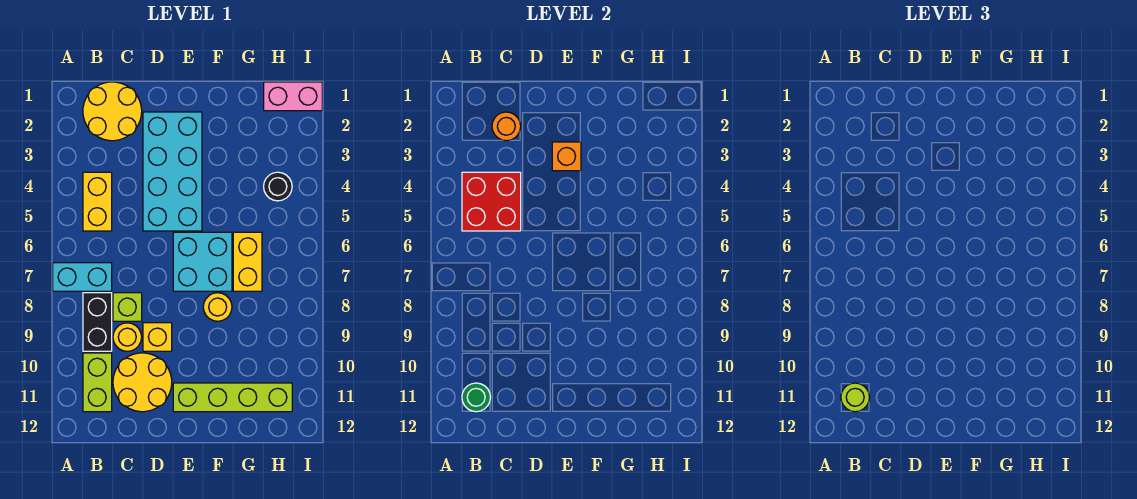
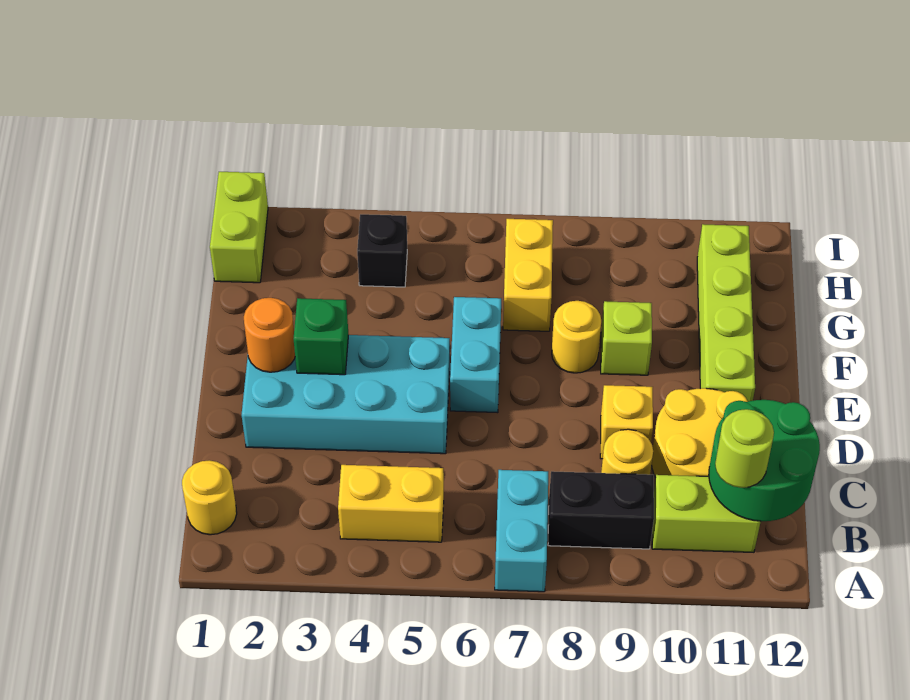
yellow round brick B1:C2 level 1 -> yellow round brick B1 level 1
red brick B4:C5 level 2 -> none
green round brick B11 level 2 -> green round brick B11:C12 level 2
orange round brick C2 level 2 -> orange round brick E2 level 2
lime brick C8 level 1 -> lime brick F9 level 1
orange brick E3 level 2 -> green brick E3 level 2
cyan brick E6:F7 level 1 -> cyan brick E6:F6 level 1
yellow brick G6:G7 level 1 -> yellow brick G7:H7 level 1
pink brick H1:I1 level 1 -> lime brick H1:I1 level 1
black round brick H4 level 1 -> black brick H4 level 1

